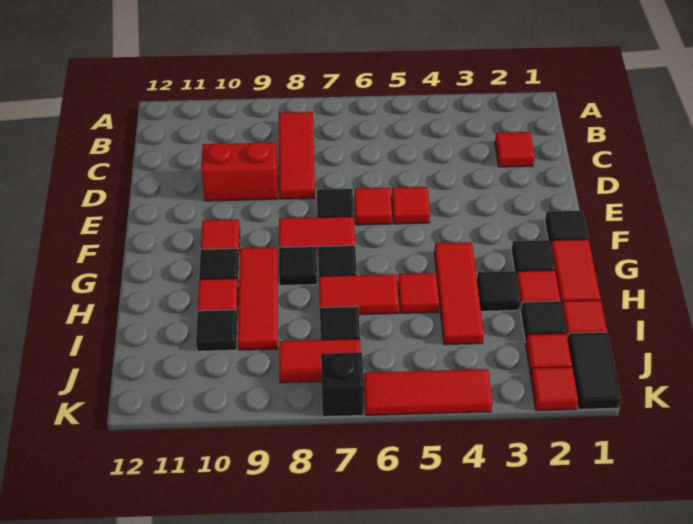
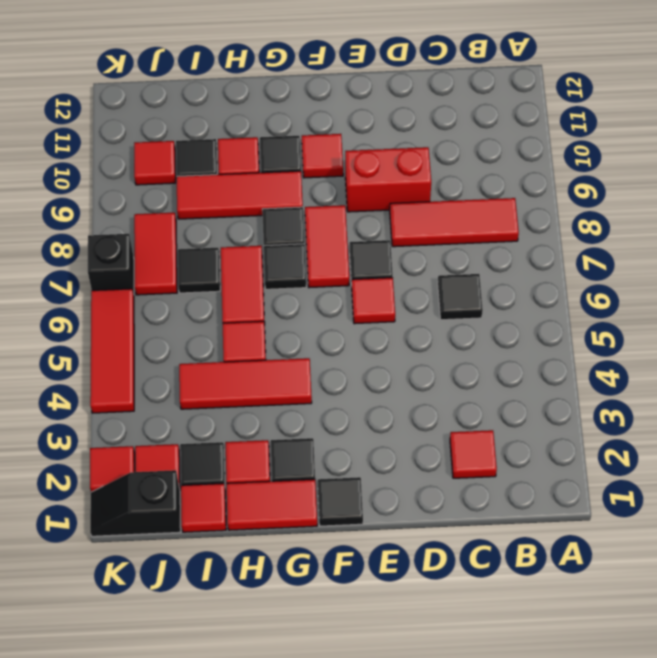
red brick D9:D10 level 1 -> red brick D9:E9 level 1
red tile E5 level 1 -> red tile J10 level 1
black tile H3 level 1 -> black tile C6 level 1
black tile J1:K1 level 1 -> black slope J1:K1 level 1 top J

